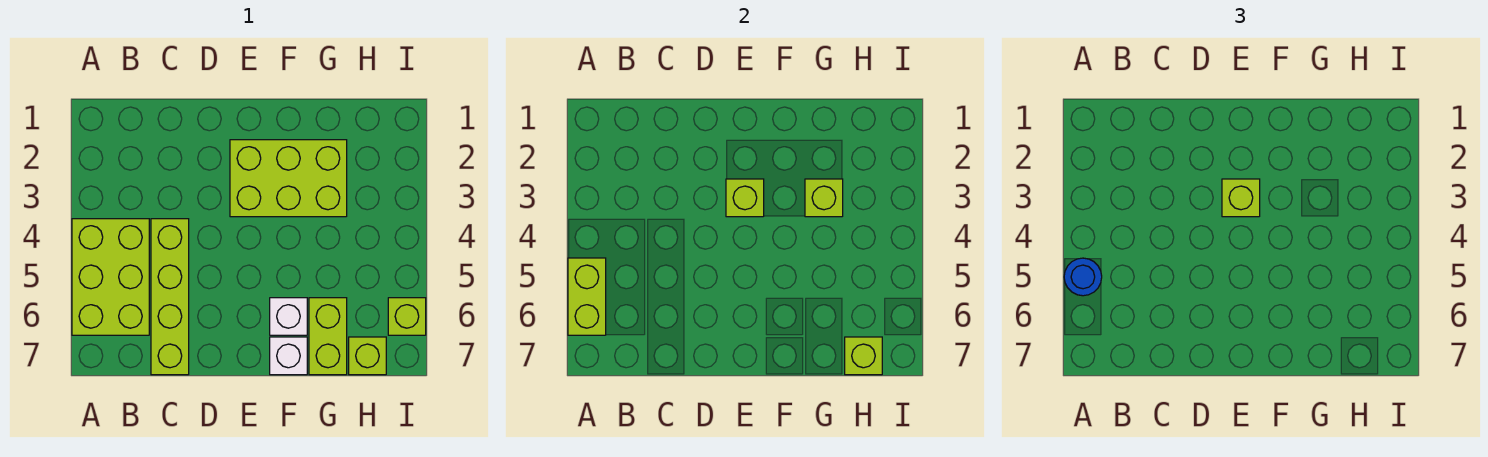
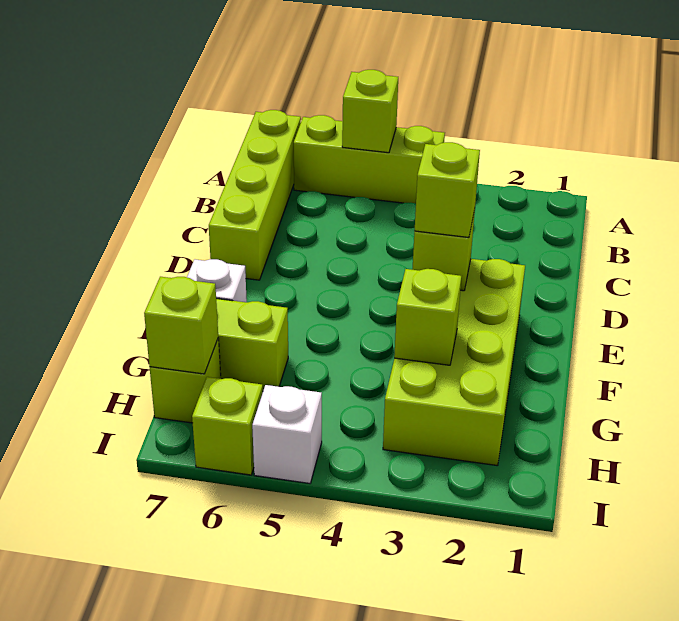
lime brick A4:B6 level 1 -> lime brick A4:A6 level 1
lime brick A5:A6 level 2 -> lime brick A5 level 2
blue round brick A5 level 3 -> none
lime brick C4:C7 level 1 -> lime brick A7:D7 level 1
lime brick E2:G3 level 1 -> lime brick E2:H3 level 1
white brick F6 level 1 -> white brick I5 level 1

